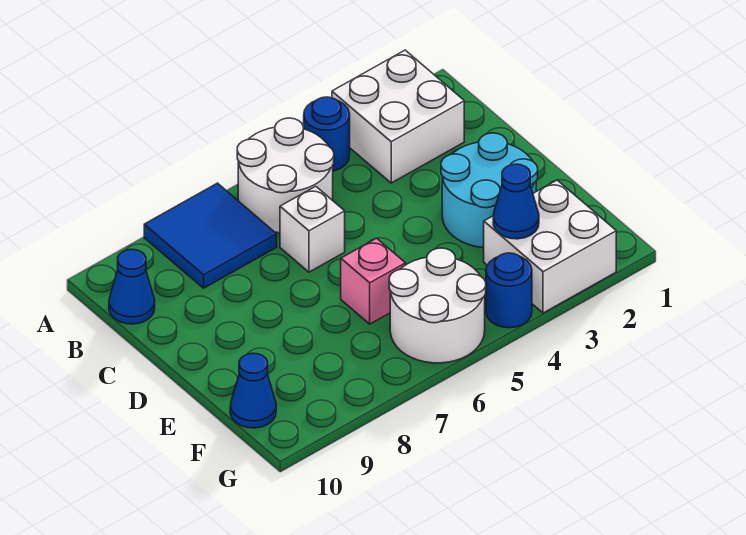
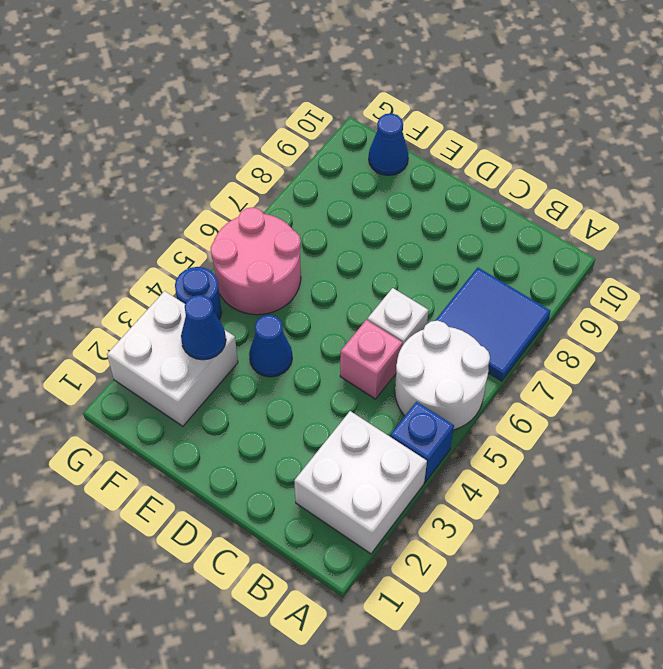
blue round brick A4 level 1 -> blue brick A4 level 1
blue cone B10 level 1 -> blue cone E4 level 1
cyan round brick D2:E3 level 1 -> none
pink brick E6 level 1 -> pink brick C5 level 1
white round brick F5:G6 level 1 -> pink round brick F5:G6 level 1

